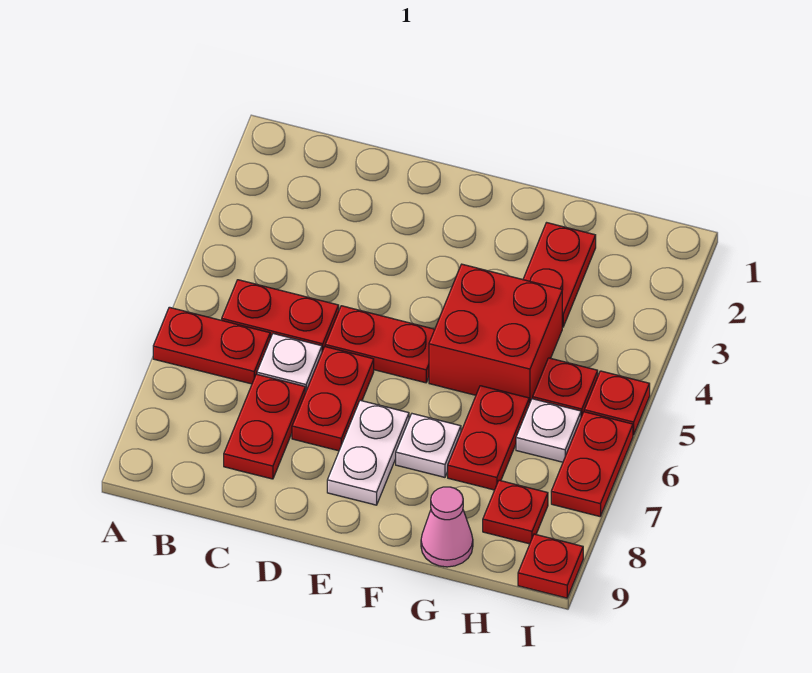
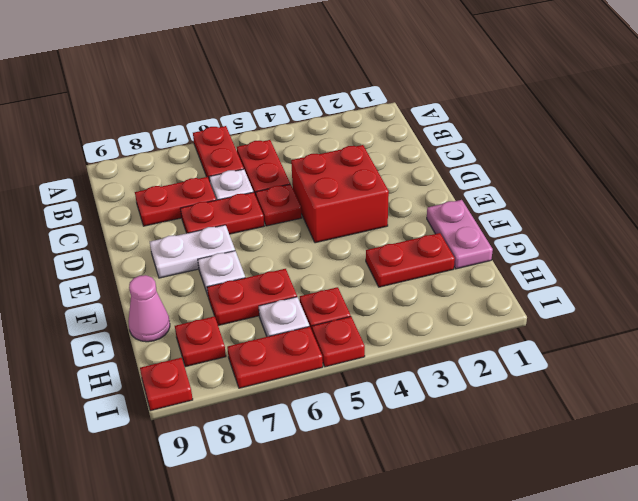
red plate D5:E5 level 1 -> red plate D5 level 1
none -> pink plate F1:G1 level 1
red brick F4:G5 level 1 -> red brick D3:E4 level 1

